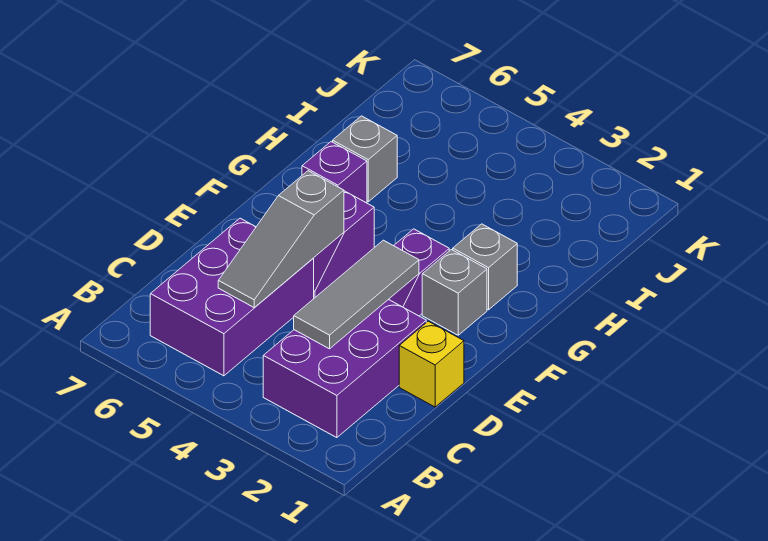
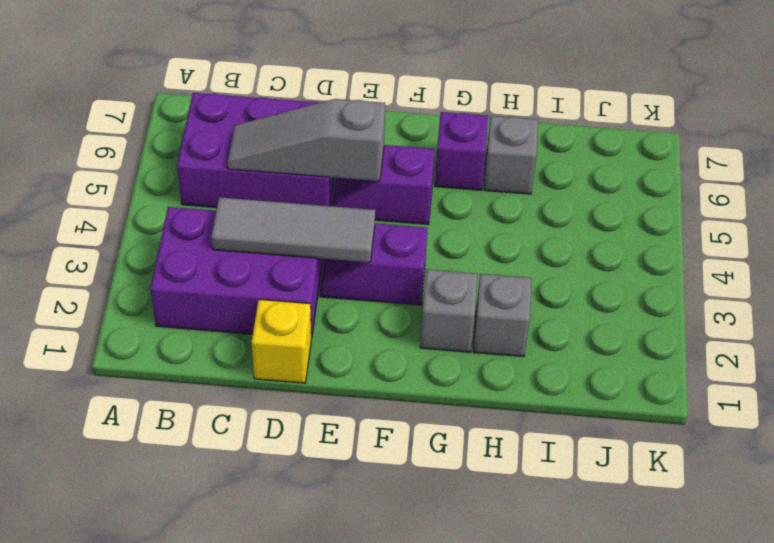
grey brick F2 level 1 -> grey brick H2 level 1

